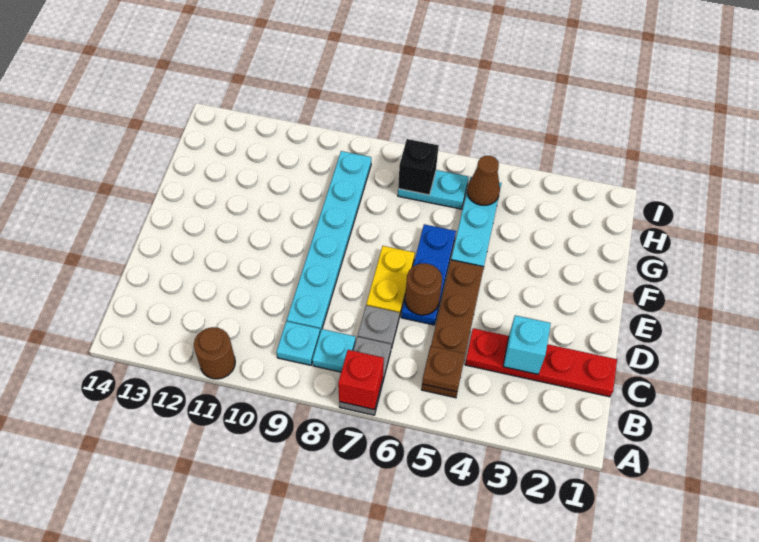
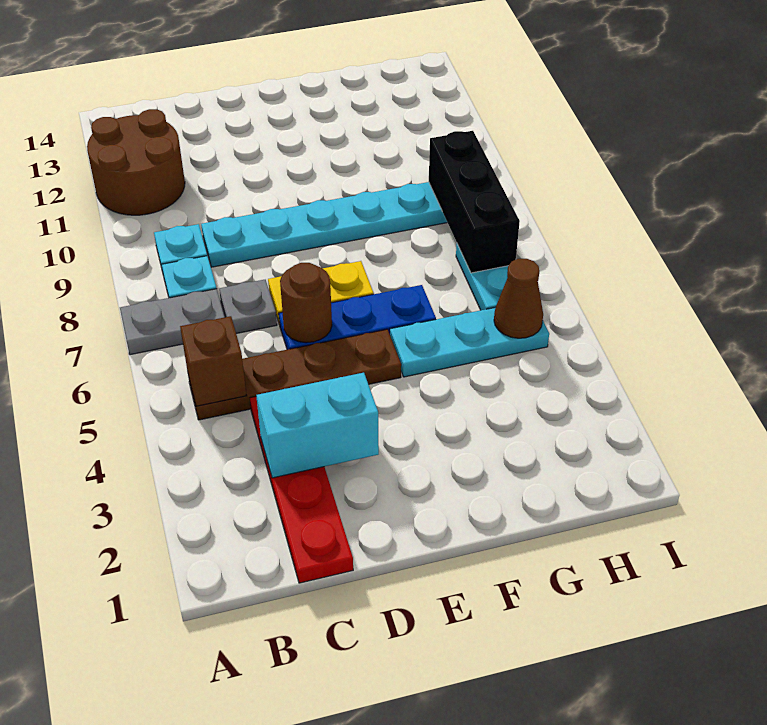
red brick A7 level 2 -> none
brown round brick A11 level 1 -> brown round brick A11:B12 level 1
brown plate B5 level 2 -> brown brick B5 level 2
cyan brick C3 level 2 -> cyan brick C3:D3 level 2
black brick H7 level 2 -> black brick H7:H9 level 2

